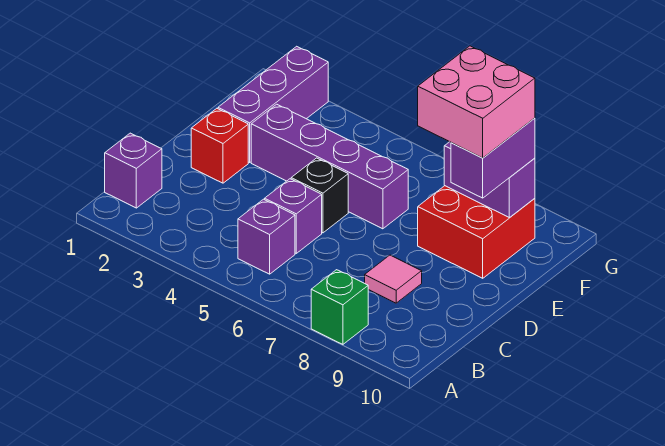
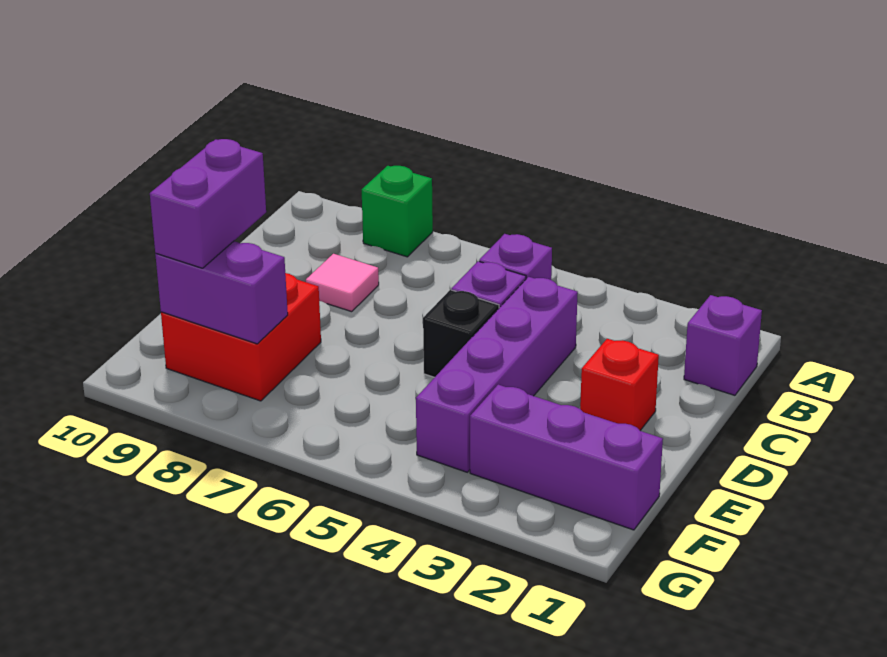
purple brick E2:G2 level 1 -> purple brick F1:F3 level 1
purple brick E3:E6 level 1 -> purple brick C4:F4 level 1
pink brick E8:F9 level 4 -> none

